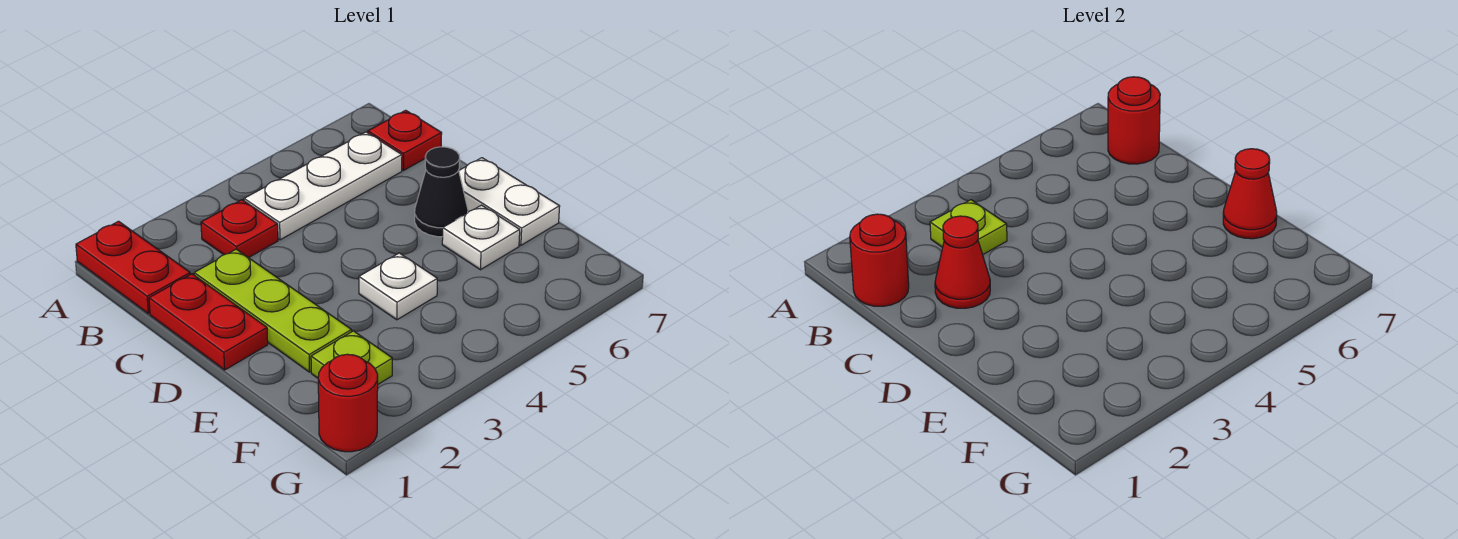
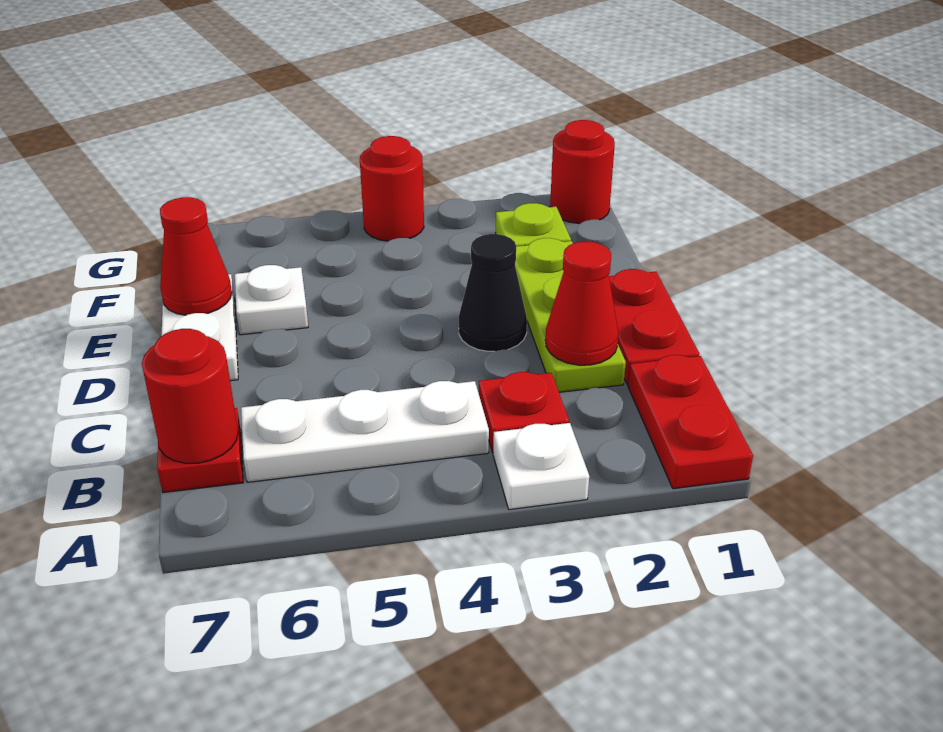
red round brick B1 level 2 -> red round brick G4 level 1
lime plate B3 level 2 -> none
black cone D6 level 1 -> black cone D3 level 1
white plate E4 level 1 -> white plate A3 level 1

